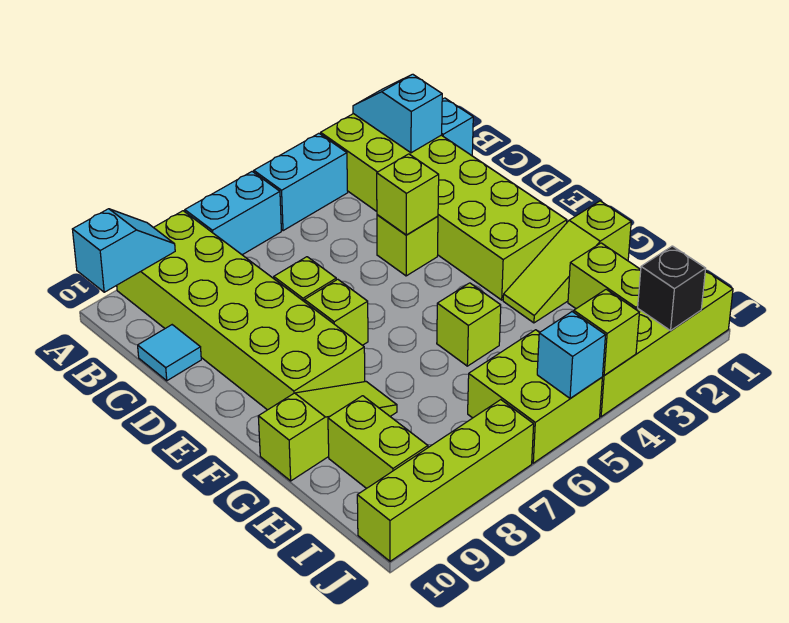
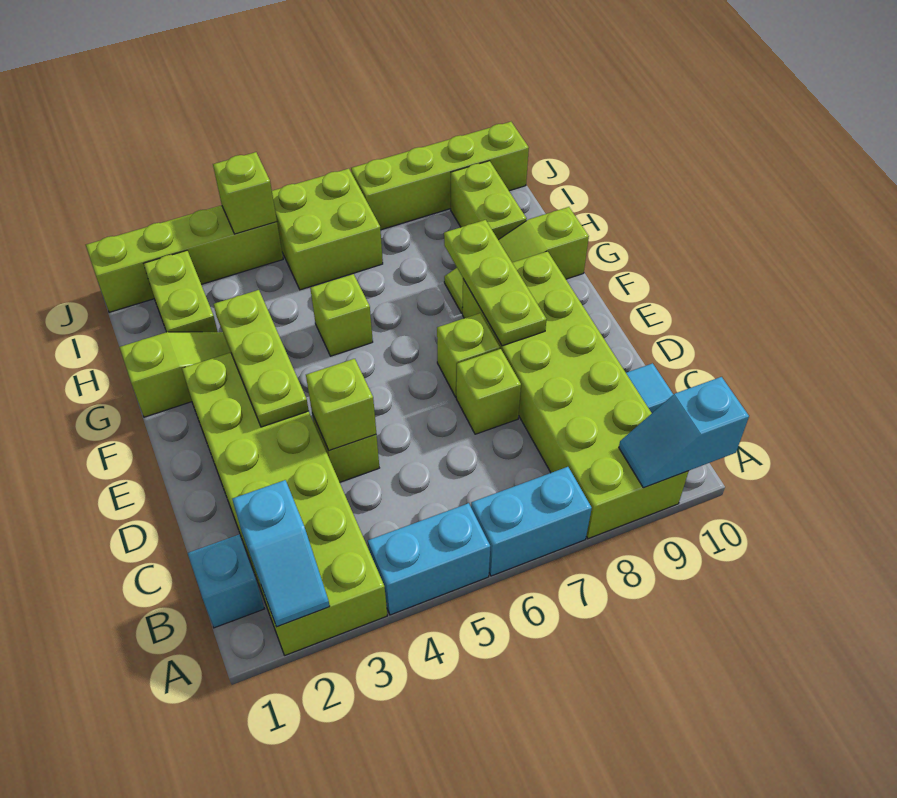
none -> lime plate E3:G3 level 2
none -> lime plate E8:G8 level 2
black brick J2 level 2 -> none
cyan brick J5 level 2 -> none

